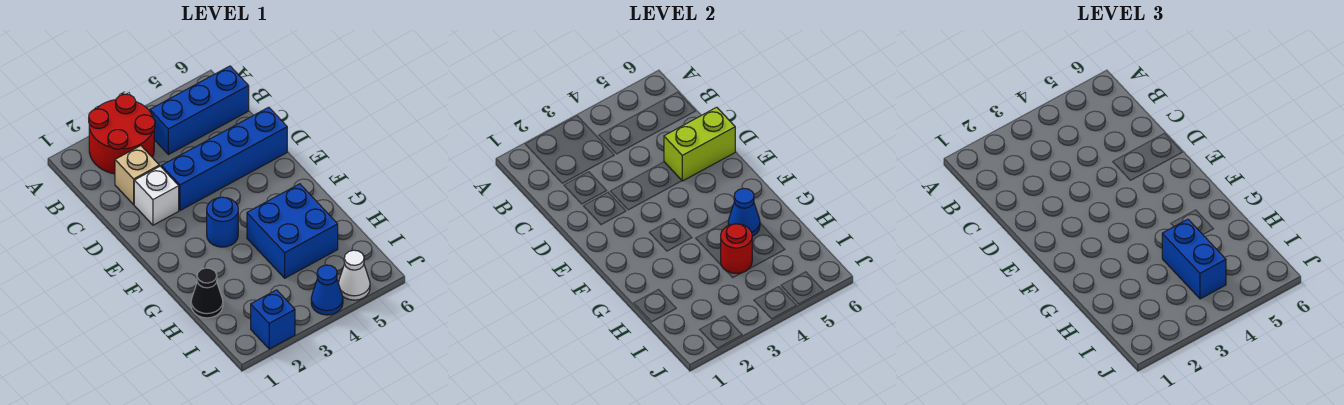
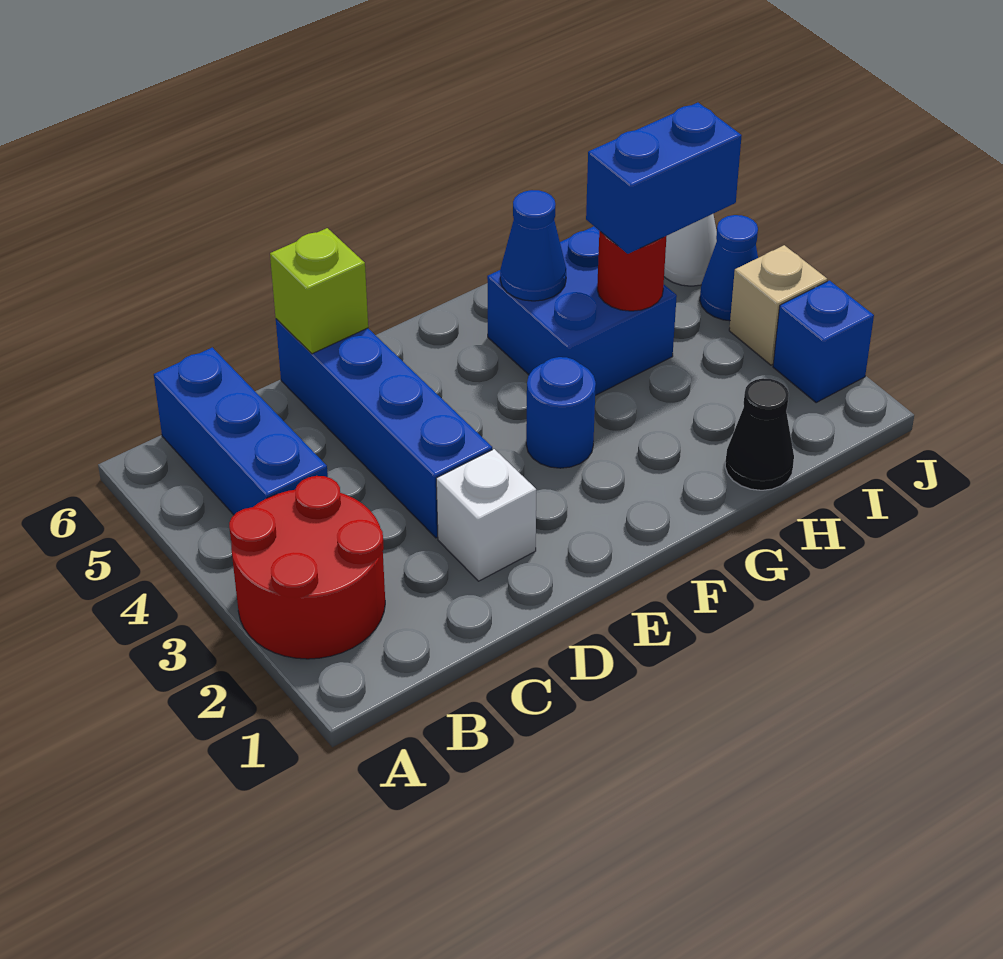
tan brick C2 level 1 -> tan brick J3 level 1
lime brick D5:D6 level 2 -> lime brick D6 level 2

